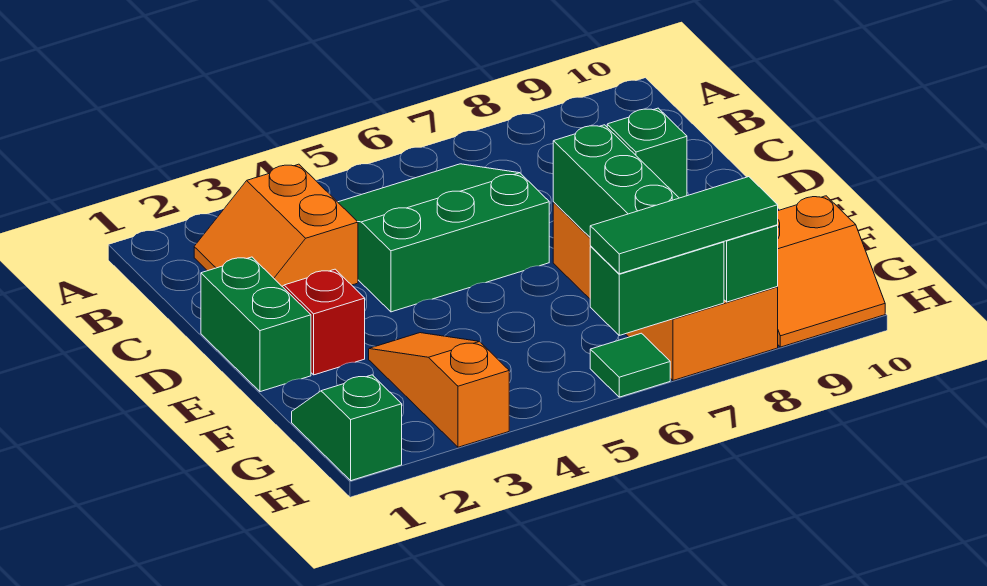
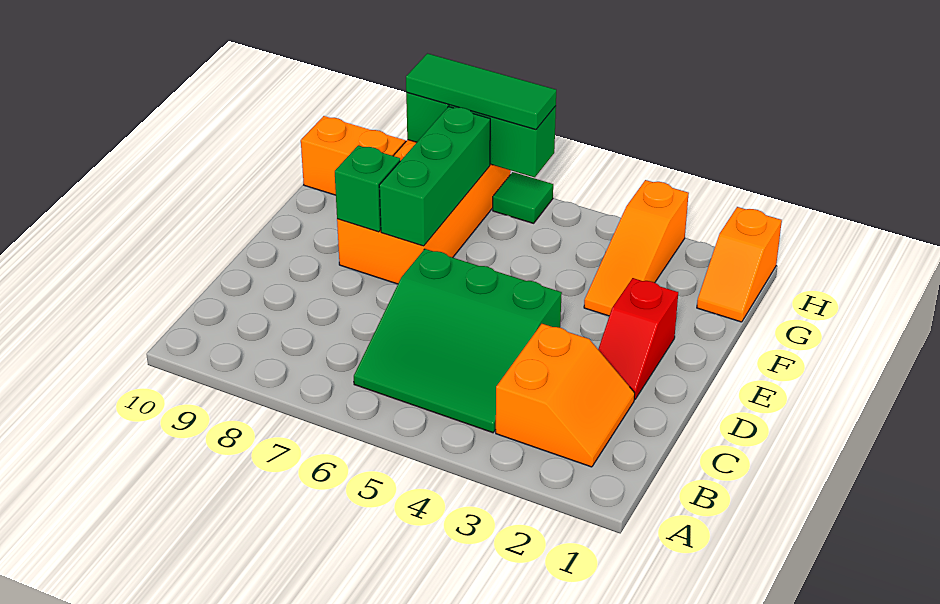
green brick D1:E1 level 1 -> none
green slope G1:H1 level 1 top H -> orange slope G1:H1 level 1 top H

